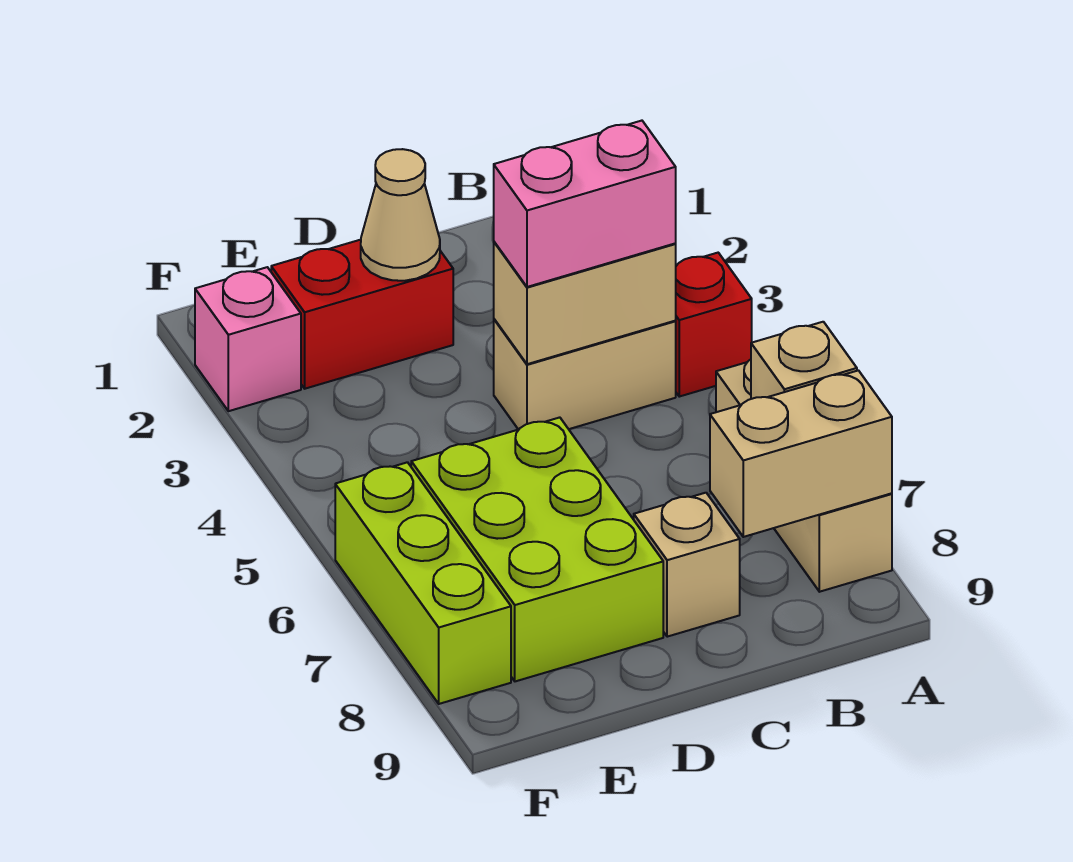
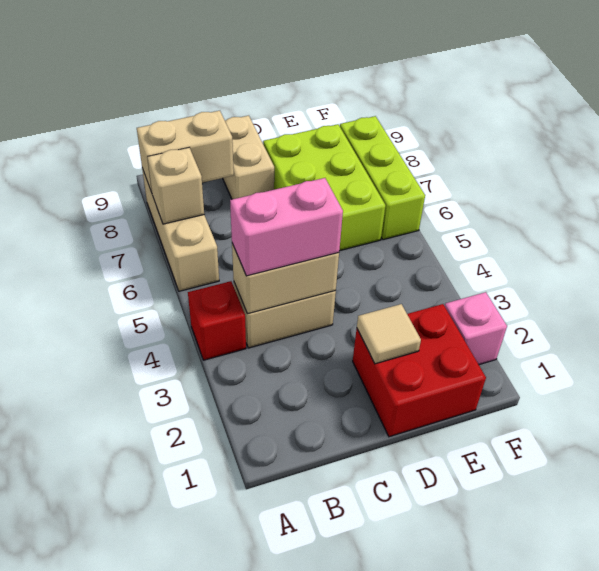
tan brick C8 level 1 -> tan brick C8:C9 level 1
red brick D2:E2 level 1 -> red brick D1:E2 level 1
tan cone D2 level 2 -> tan tile D2 level 2

